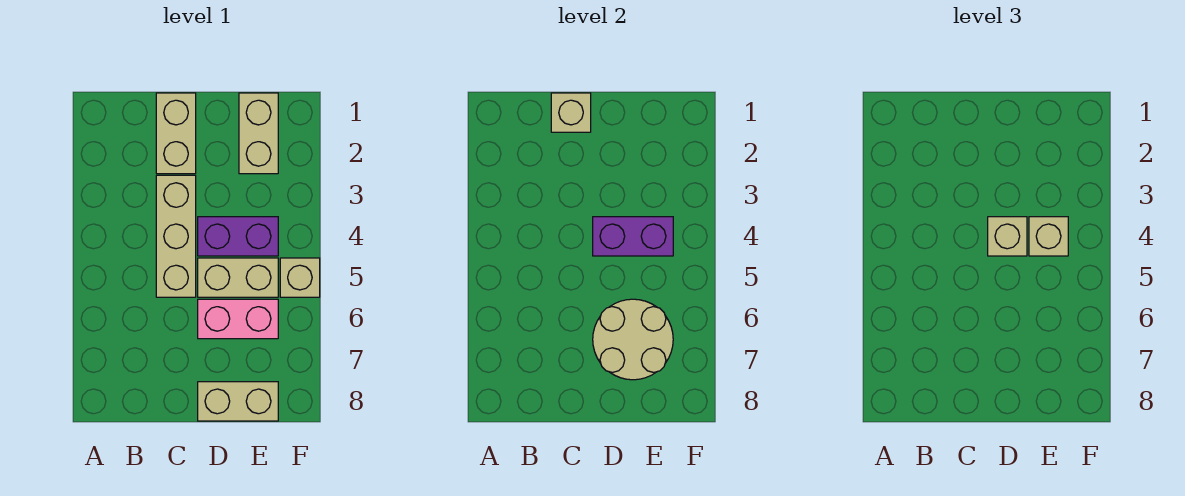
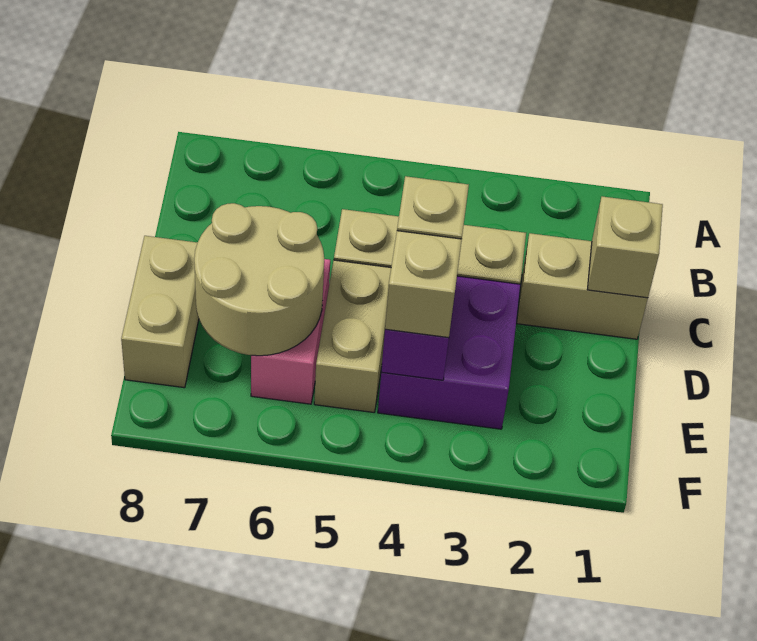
purple brick D4:E4 level 1 -> purple brick D3:E4 level 1
tan brick E1:E2 level 1 -> none
tan brick F5 level 1 -> none

